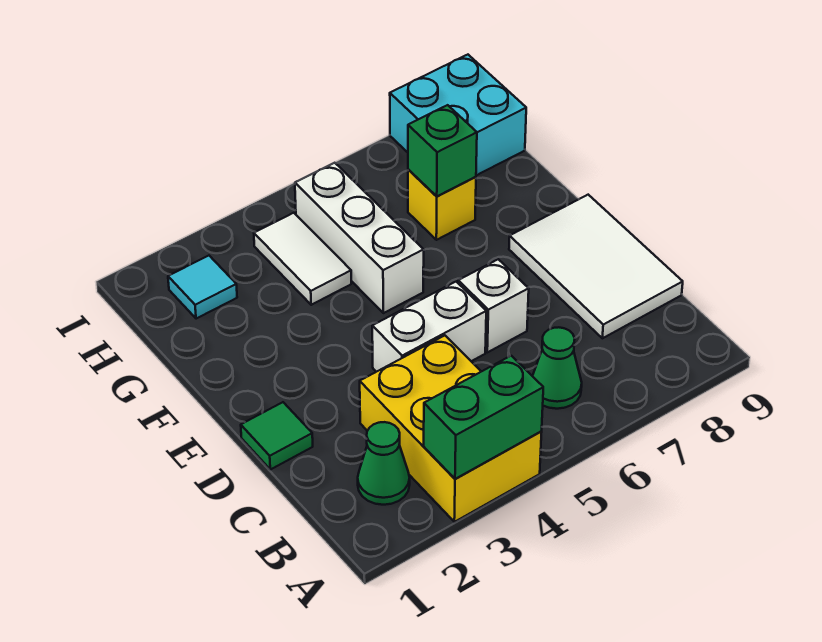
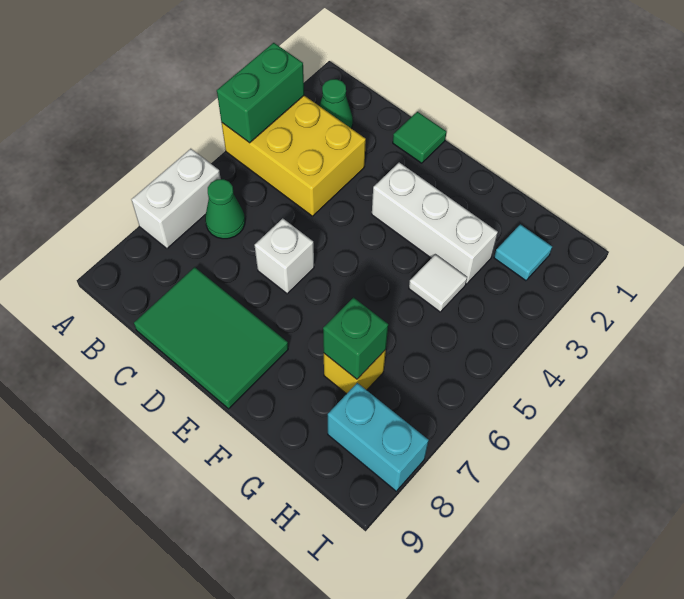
white tile C8:E9 level 1 -> green tile C8:E9 level 1
white brick D4:D5 level 1 -> white brick A6:A7 level 1
white brick F5:H5 level 1 -> white brick E3:G3 level 1
white tile G4:H4 level 1 -> white tile G4 level 1
cyan brick H8:I9 level 1 -> cyan brick H8:I8 level 1

